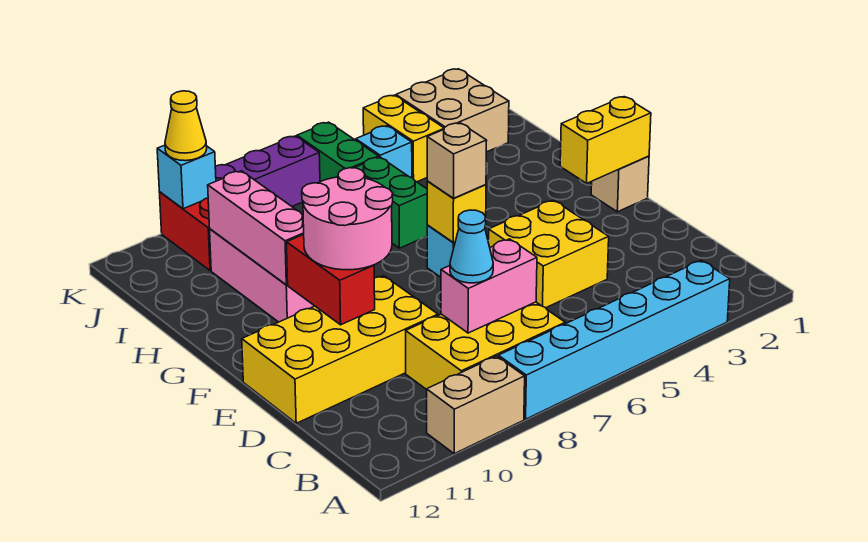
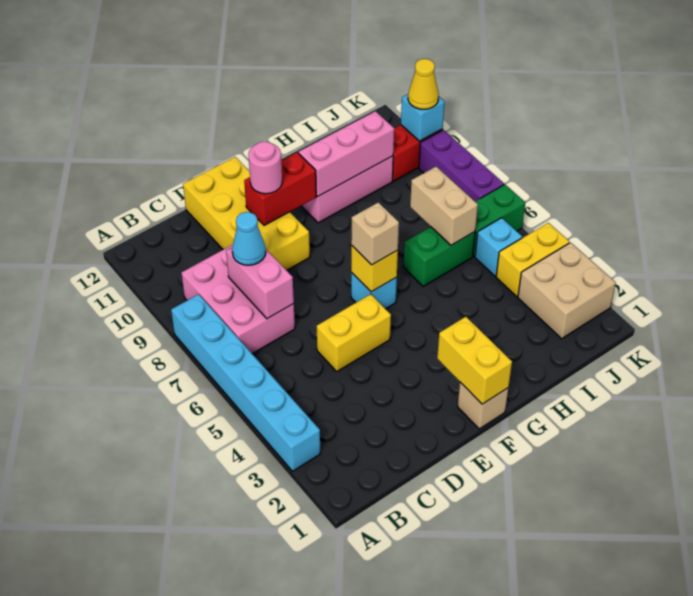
tan brick A9:A10 level 1 -> tan brick I6:I7 level 2
yellow brick B7:C9 level 1 -> pink brick B7:C9 level 1
yellow brick D4:E5 level 1 -> yellow brick D5:E5 level 1
pink round brick E9:F10 level 3 -> pink round brick E10 level 3

